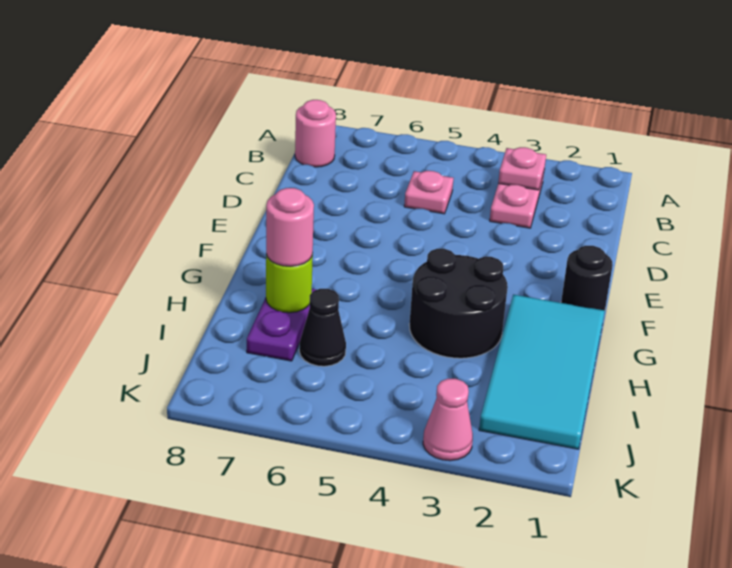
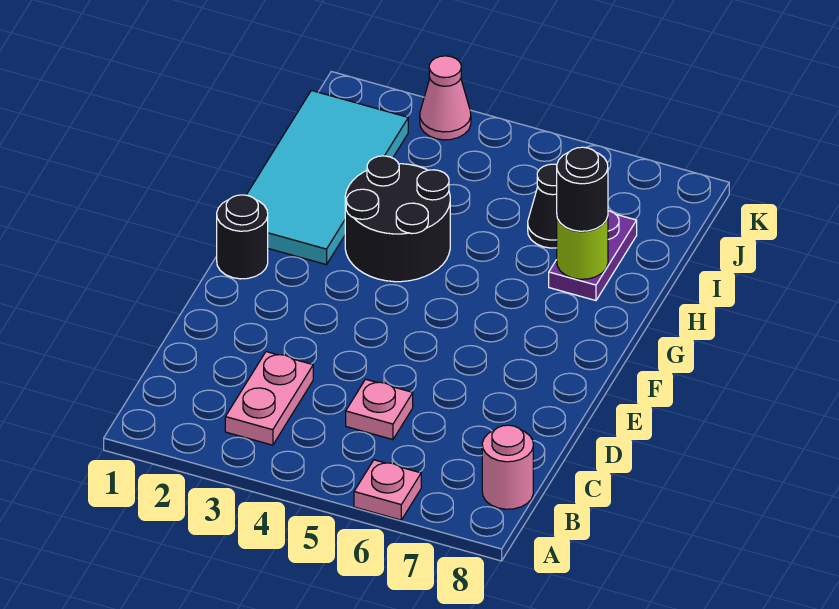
pink plate B3 level 2 -> pink plate A6 level 1
pink round brick H7 level 3 -> black round brick H7 level 3

